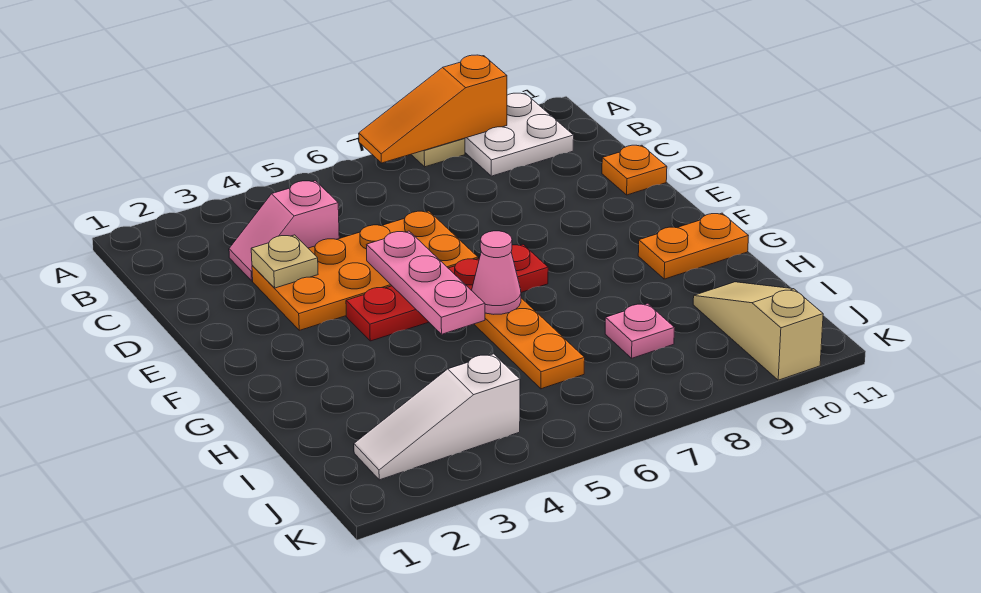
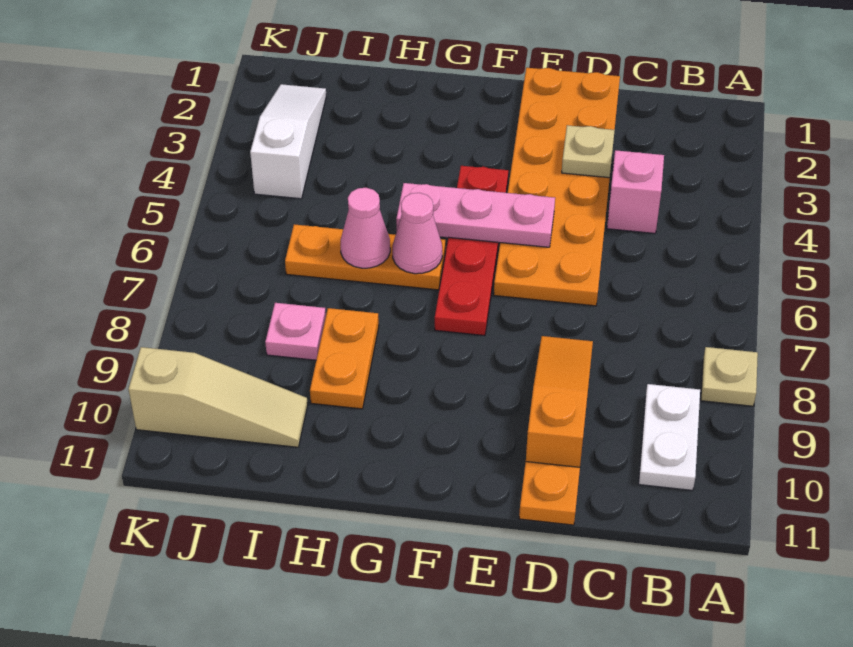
orange slope A7:A9 level 2 top 9 -> orange slope D8:D10 level 1 top 10
white plate A9:B10 level 1 -> white plate B9:B10 level 1
orange plate D3:E6 level 1 -> orange plate D1:E6 level 1
orange plate G10:G11 level 1 -> orange plate H8:H9 level 1
none -> pink cone H6 level 2

